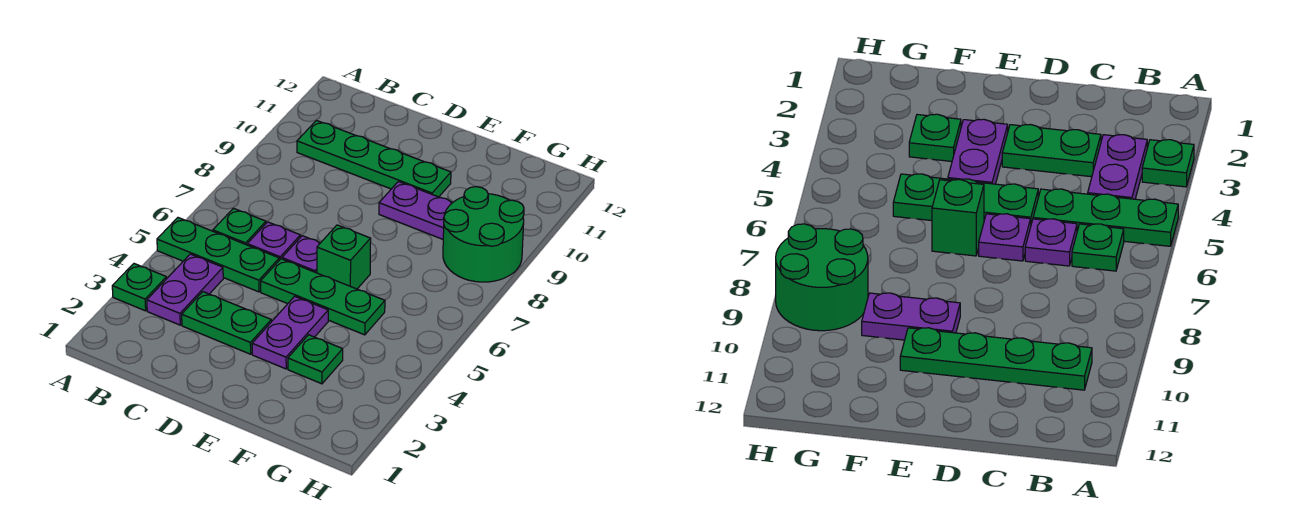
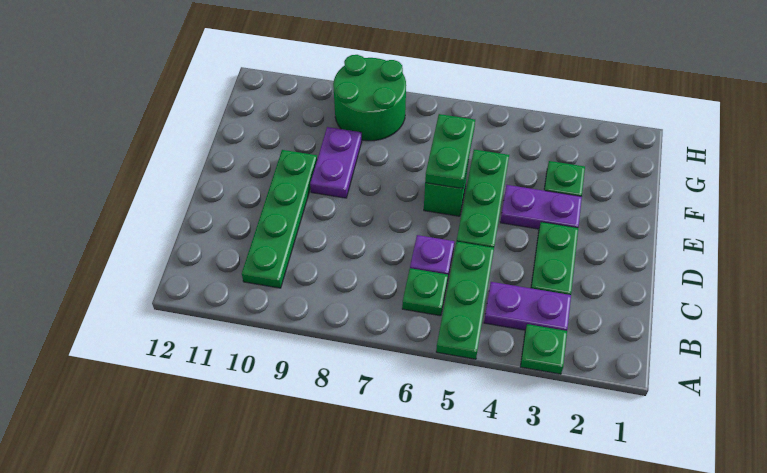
purple plate D6 level 1 -> none
none -> green plate E6:F6 level 2

